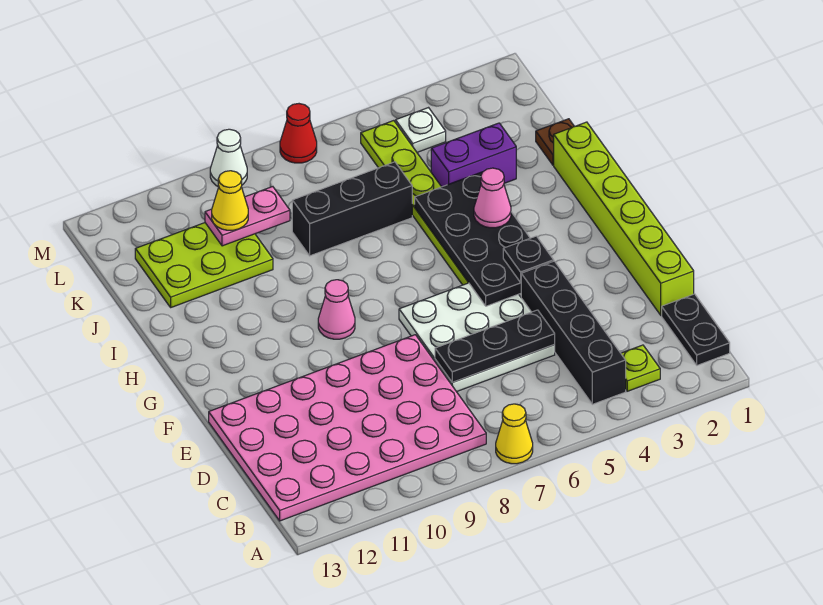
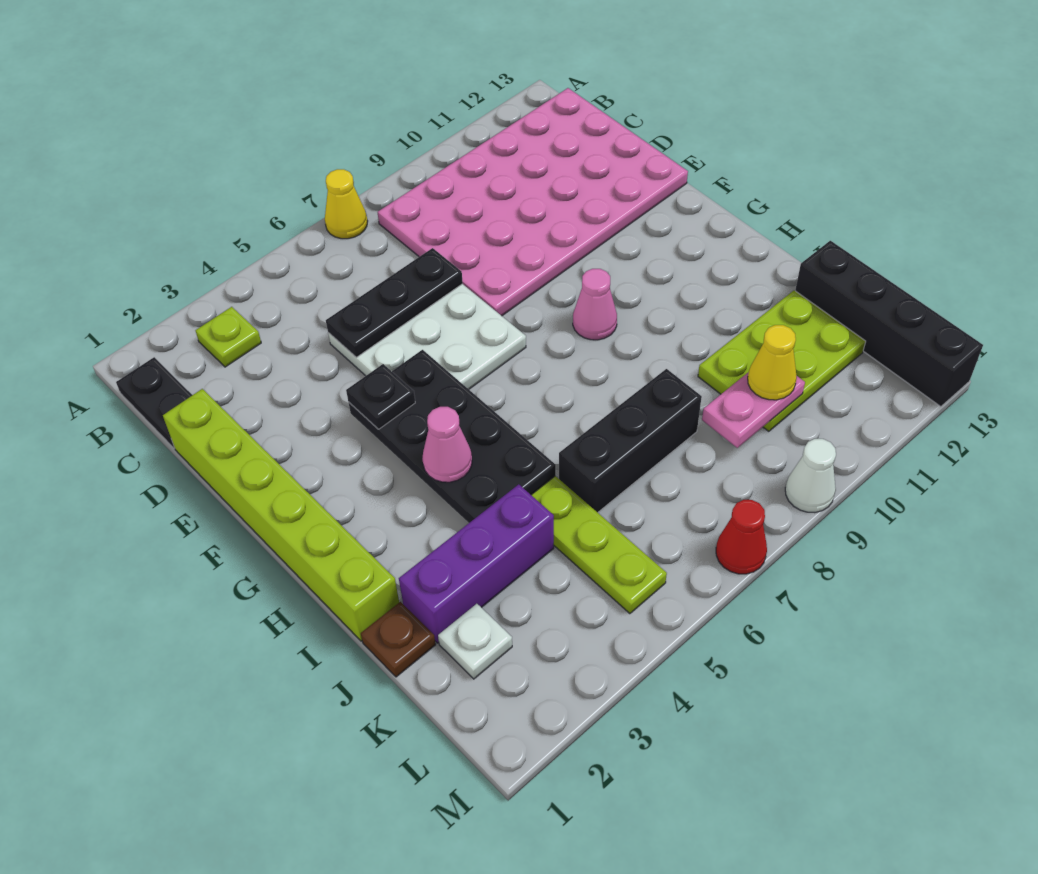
black brick B4:E4 level 1 -> black brick J13:M13 level 1
purple brick J3:J4 level 1 -> purple brick J2:J4 level 1
white plate L4 level 1 -> white plate K2 level 1

